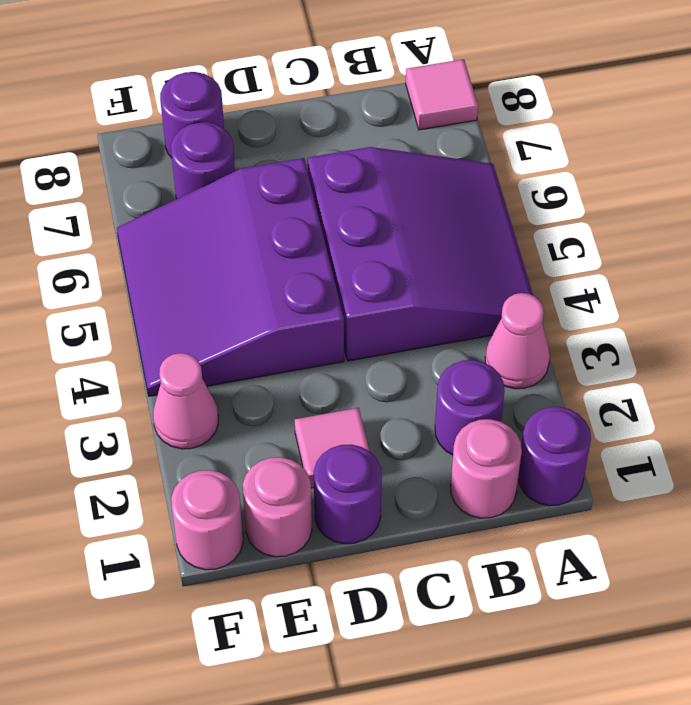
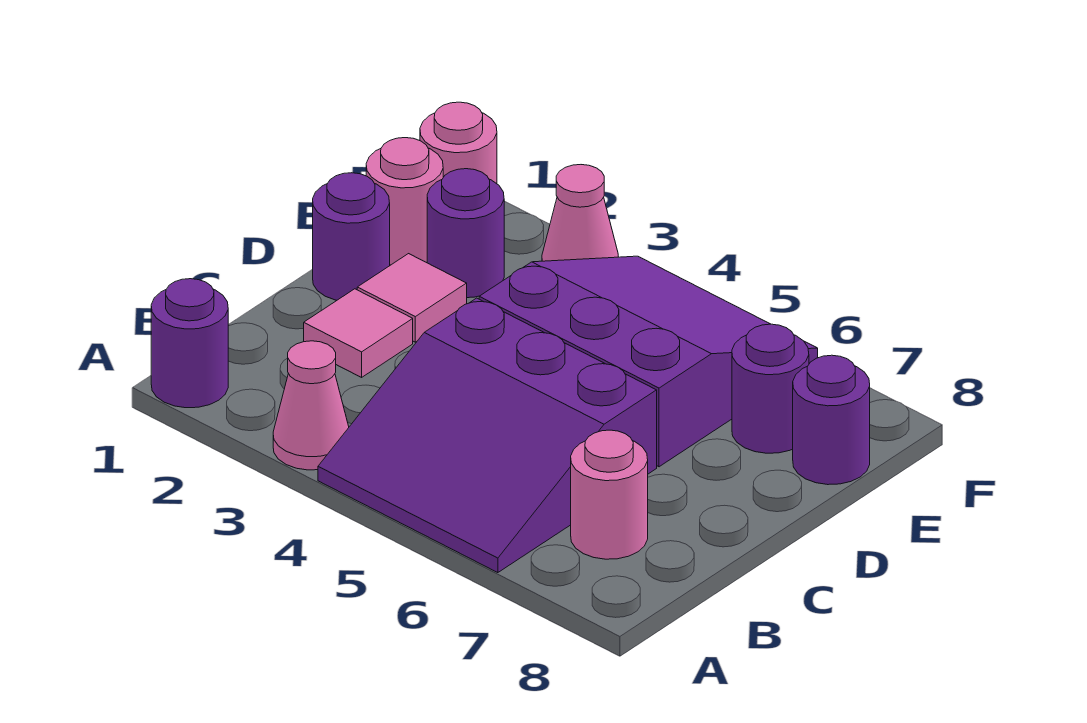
pink tile A8 level 1 -> pink tile C2 level 1
pink round brick B1 level 1 -> pink round brick B7 level 1
purple round brick B2 level 1 -> purple round brick E2 level 1

